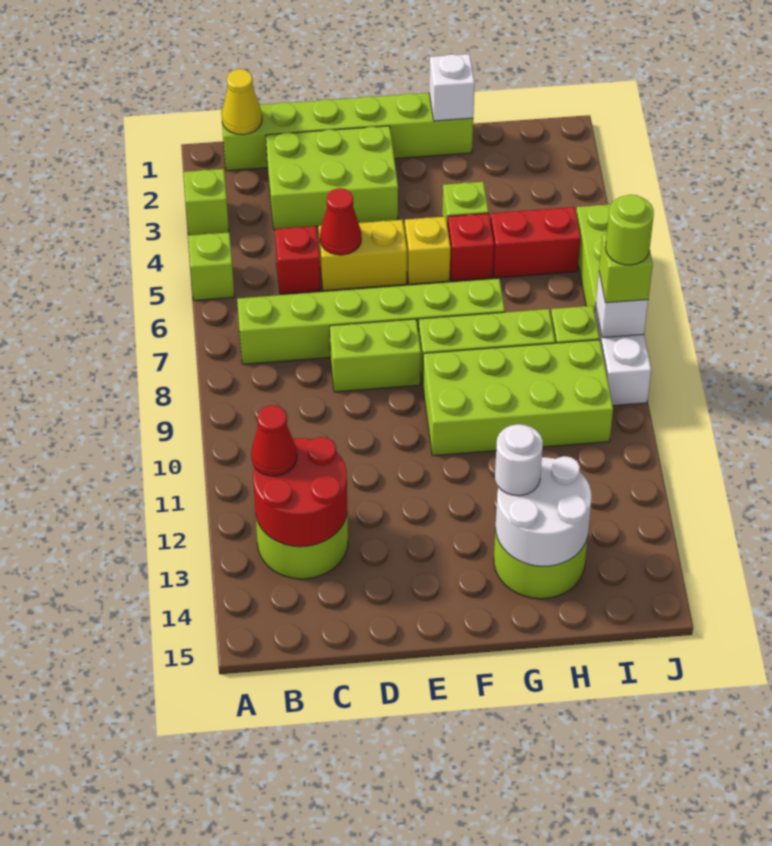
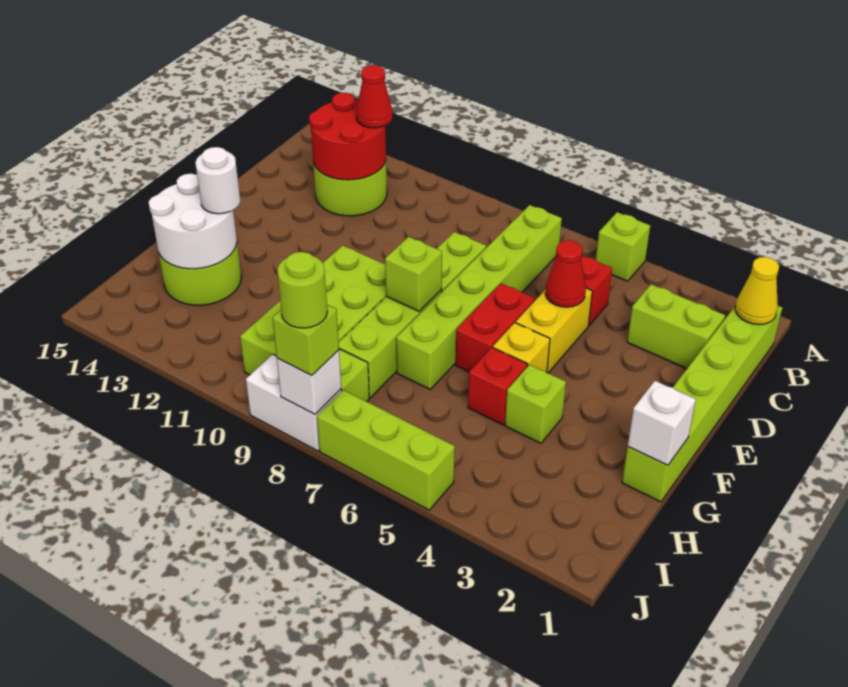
lime brick A3 level 1 -> lime brick F8 level 2
lime brick C2:E3 level 1 -> lime brick C2:C3 level 1
red brick H5:I5 level 1 -> red brick E6:F6 level 1

